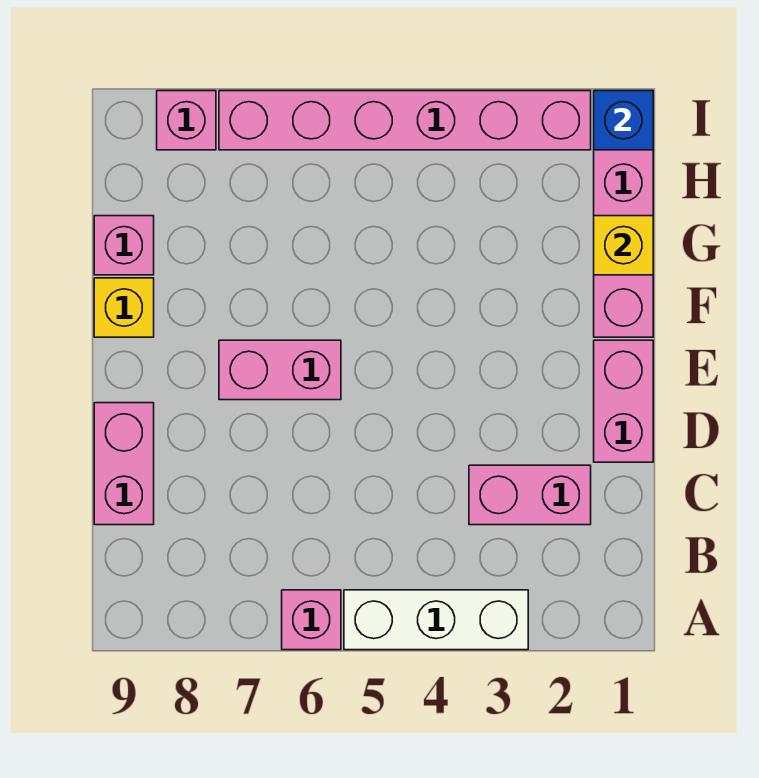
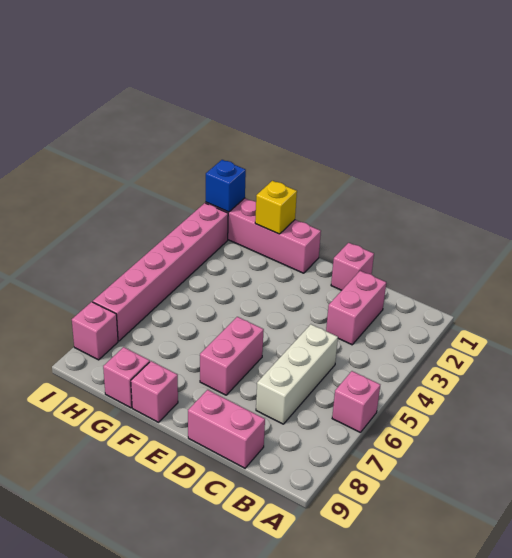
white brick A3:A5 level 1 -> white brick C5:C7 level 1
pink brick D1:E1 level 1 -> pink brick D1 level 1
yellow brick F9 level 1 -> pink brick F9 level 1

